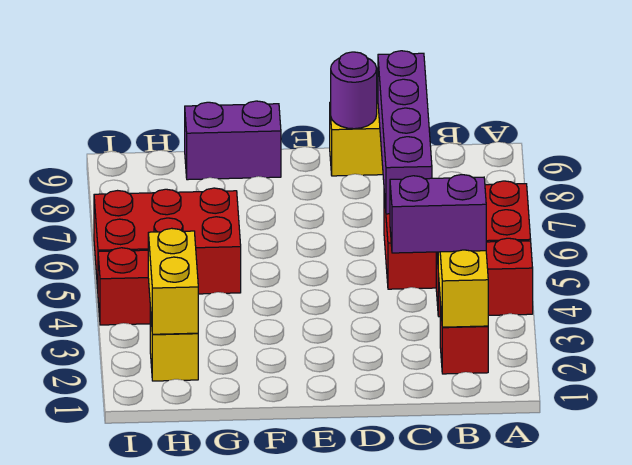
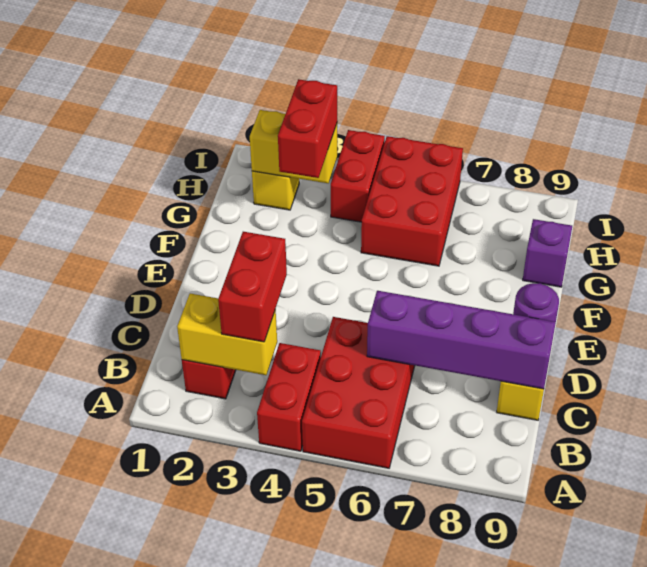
purple brick B3:C3 level 3 -> red brick B3:C3 level 3
purple brick F9:G9 level 1 -> purple brick G9 level 1
none -> red brick G3:H3 level 3

